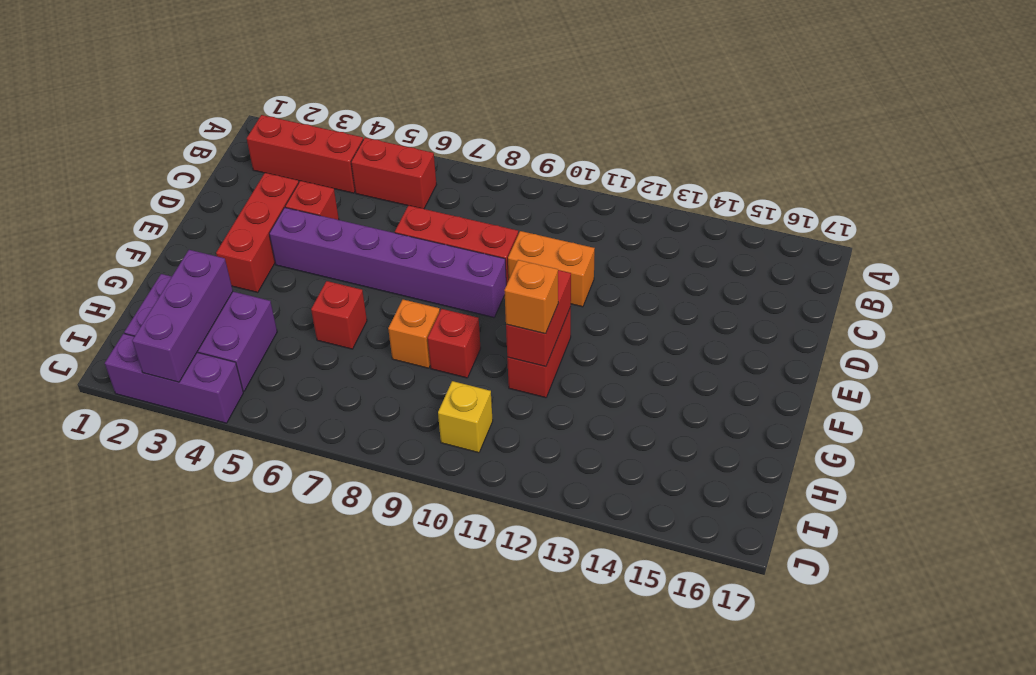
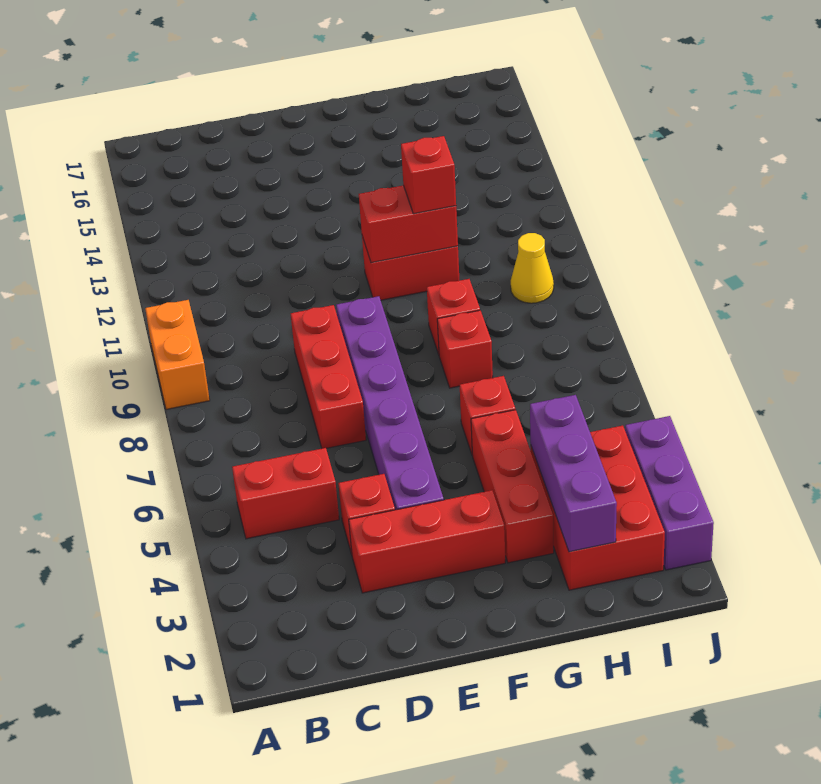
red brick B2:B4 level 1 -> red brick G3:G5 level 1
red brick B5:B6 level 1 -> red brick B5:C5 level 1
orange brick D10:D11 level 1 -> orange brick A9:A10 level 1
orange brick G8 level 1 -> red brick G8 level 1
orange brick G11 level 3 -> red brick G11 level 3
purple brick H2:I4 level 1 -> red brick H2:I4 level 1
purple brick H3:J3 level 2 -> purple brick H2:H4 level 2
yellow brick I10 level 1 -> yellow cone I10 level 1

